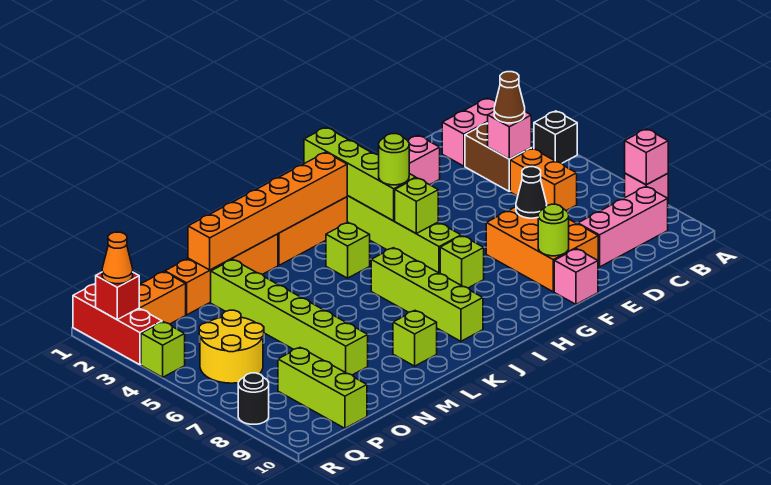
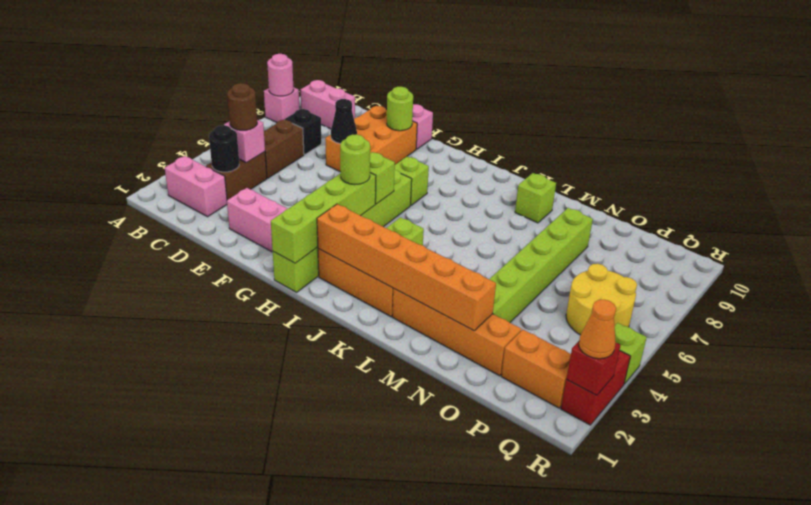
black brick A4 level 1 -> black brick C7 level 1
pink brick A8 level 2 -> pink round brick A8 level 2
pink brick B9:D9 level 1 -> pink brick B9:C9 level 1
brown cone C4 level 3 -> brown round brick C4 level 3
orange brick C5:C6 level 1 -> brown brick C5:C6 level 1
lime brick J6:J9 level 1 -> none
lime brick P8:P10 level 1 -> none
red brick R1:R3 level 1 -> red brick R2:R3 level 1
black round brick R8 level 1 -> black round brick C3 level 2

